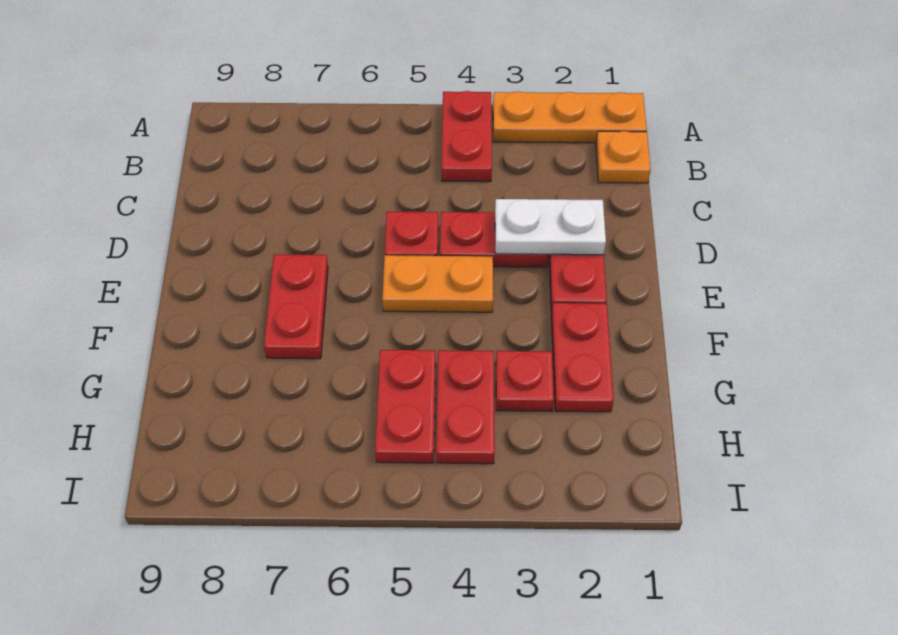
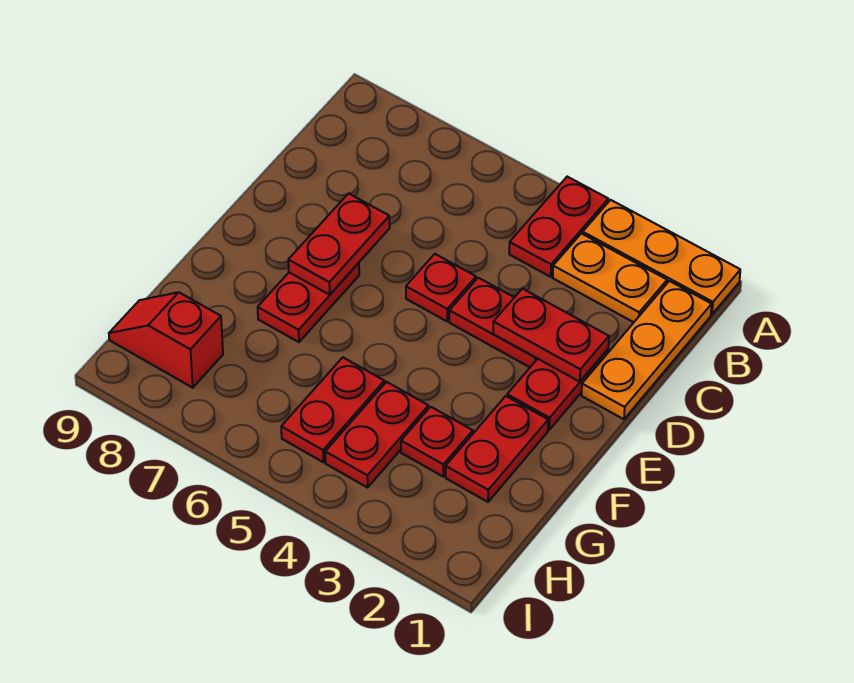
orange plate B1 level 1 -> orange plate B1:D1 level 1
white plate D2:D3 level 2 -> red plate D2:D3 level 2
none -> red plate D7:E7 level 2
orange plate E4:E5 level 1 -> orange plate B2:B3 level 1
none -> red slope H8:H9 level 1 top 8

